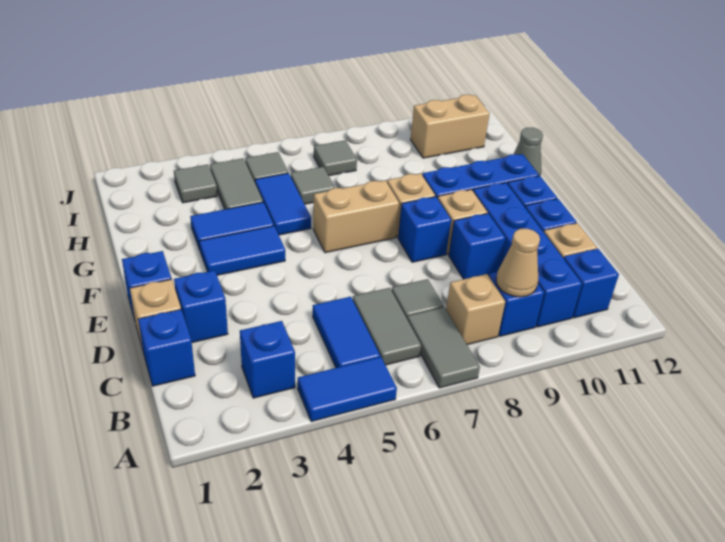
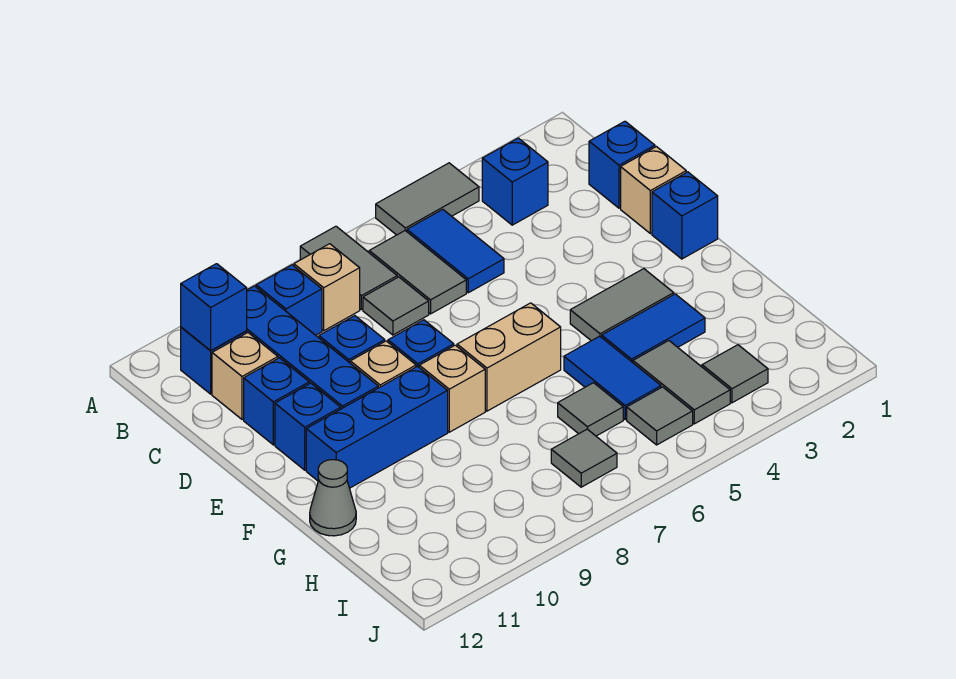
blue tile A4:A5 level 1 -> grey tile A4:A5 level 1
tan cone B9 level 2 -> none
blue brick D2 level 1 -> blue brick B11 level 2
blue tile F3:F4 level 1 -> grey tile F3:F4 level 1
tan brick I10:I11 level 1 -> none

